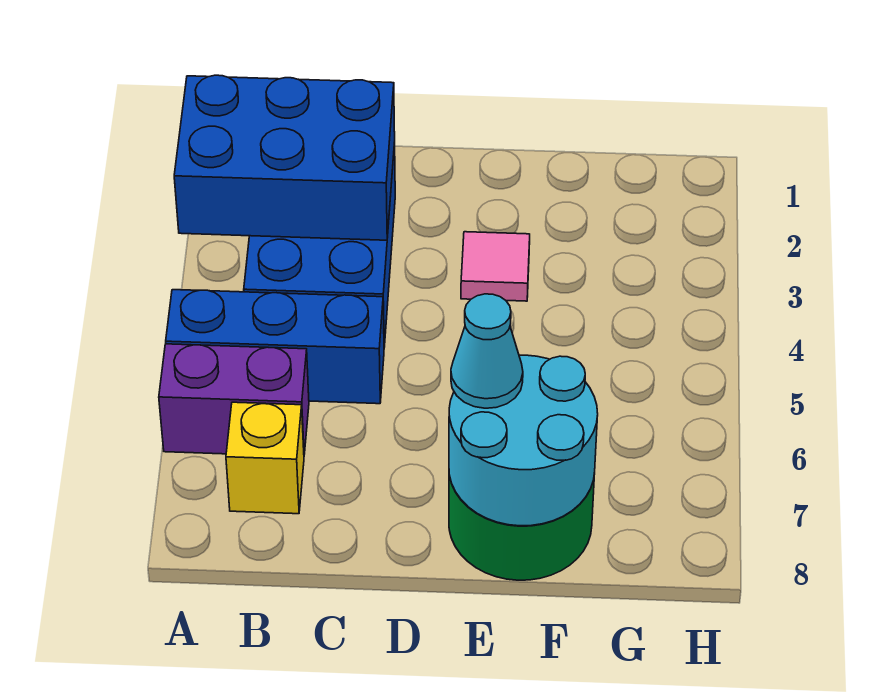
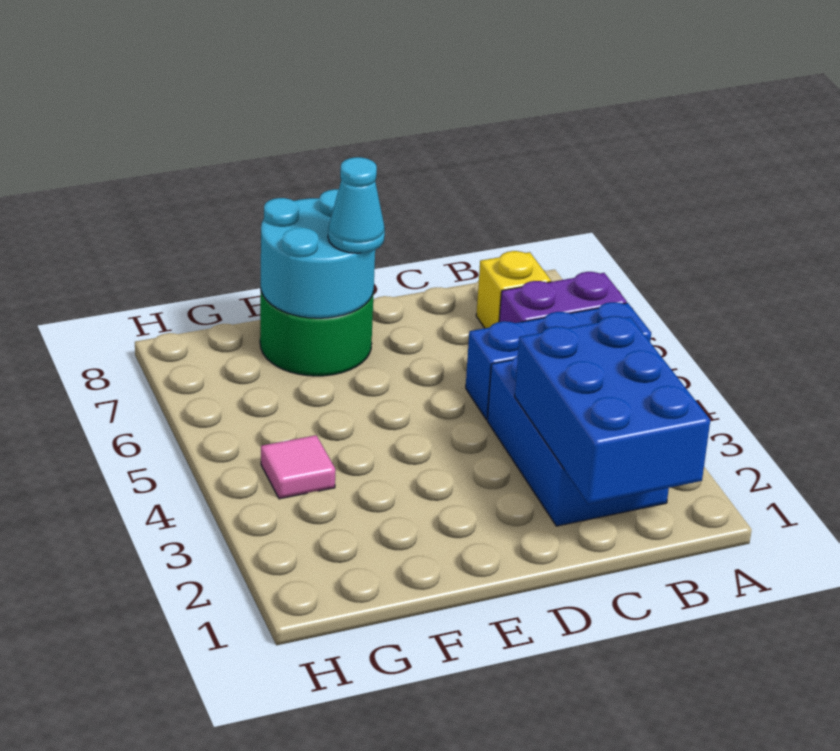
blue brick A2:C3 level 2 -> blue brick B1:C3 level 2
pink tile E3 level 1 -> pink tile G4 level 1

